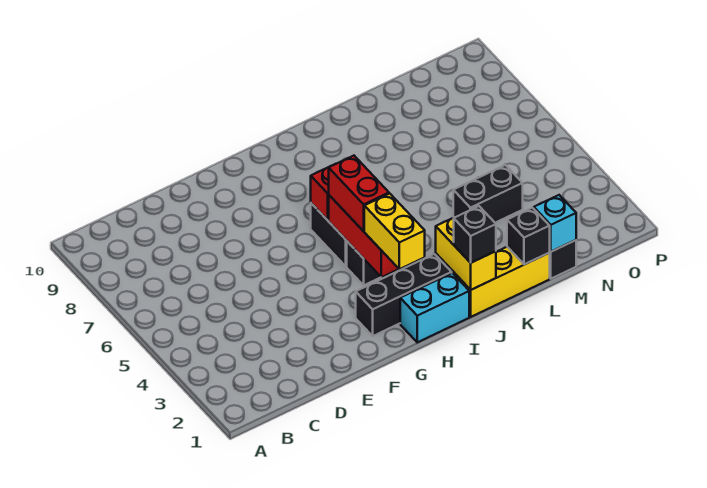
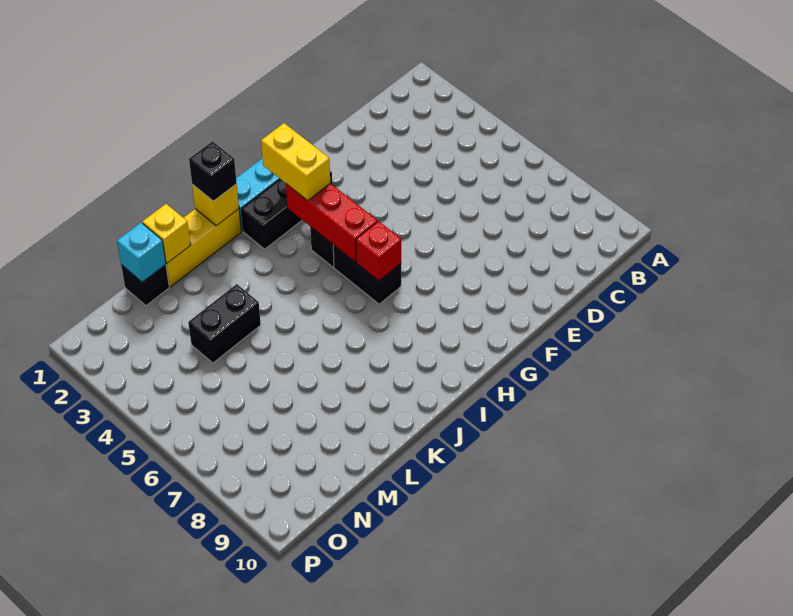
red brick H4:H5 level 3 -> none
yellow brick J1:J2 level 2 -> yellow brick J1 level 2
black brick L1 level 2 -> yellow brick L1 level 2

